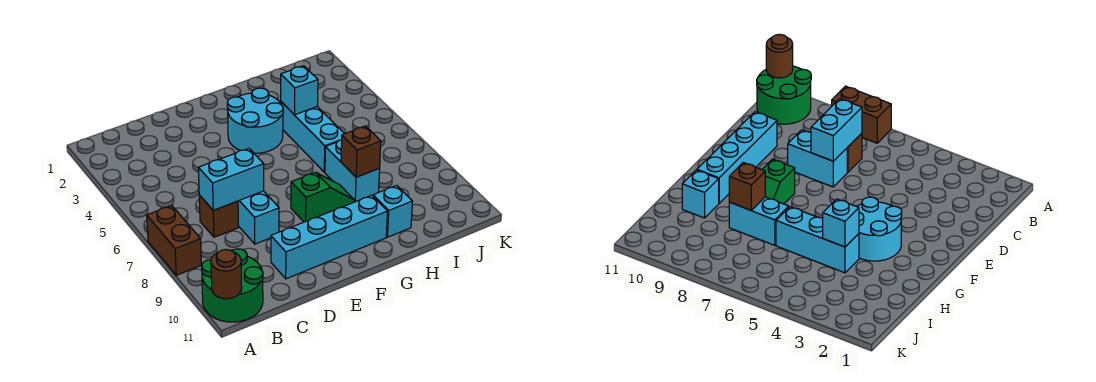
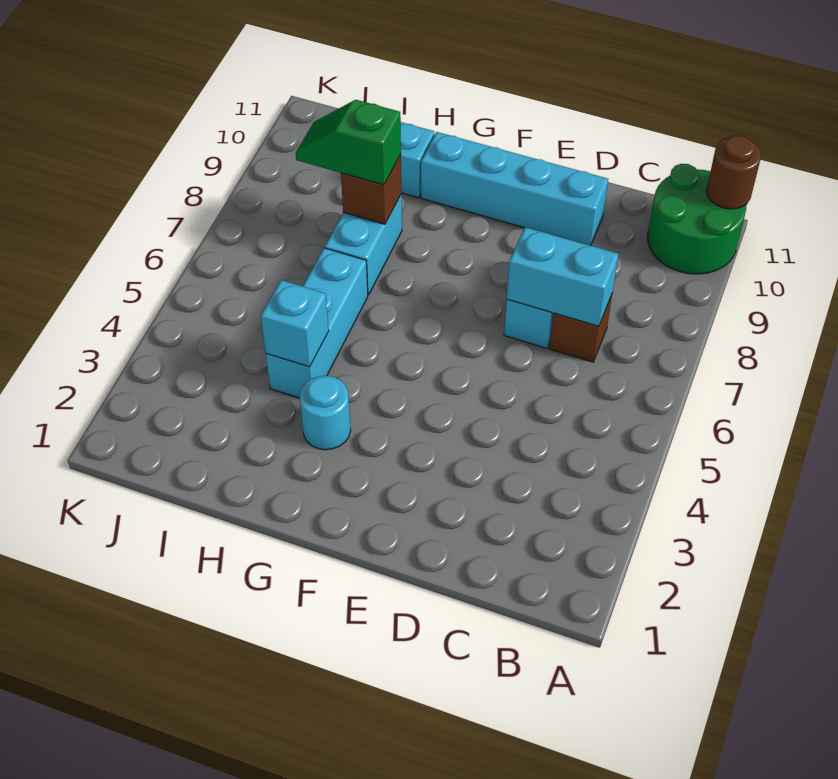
brown brick A7:A8 level 1 -> none
cyan round brick F3:G4 level 1 -> cyan round brick G3 level 1
green slope F8:G8 level 1 top F -> green slope H8:I8 level 3 top H

